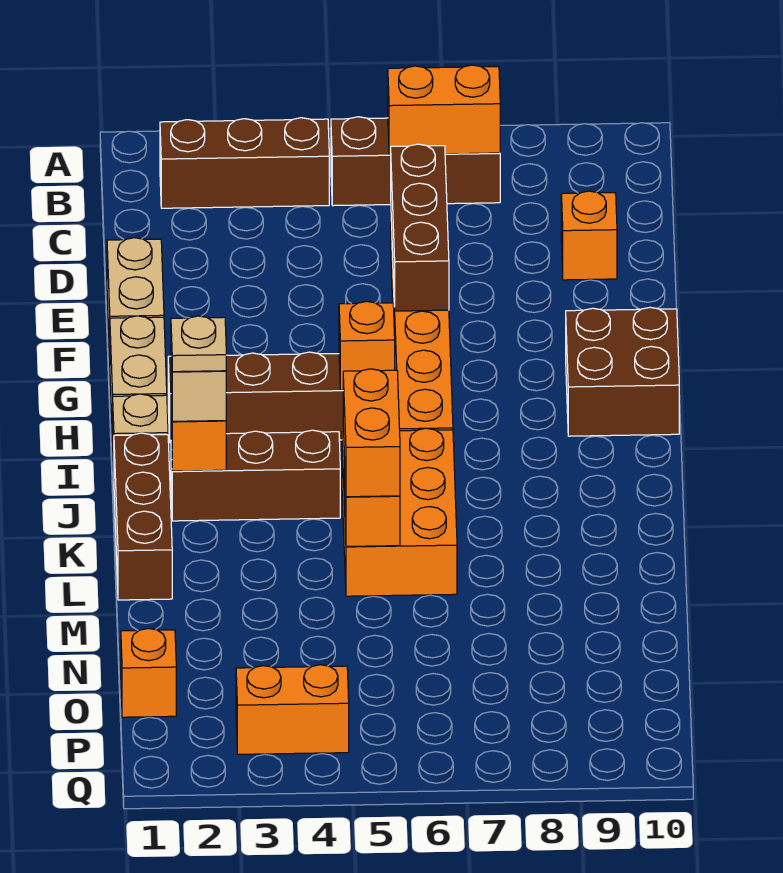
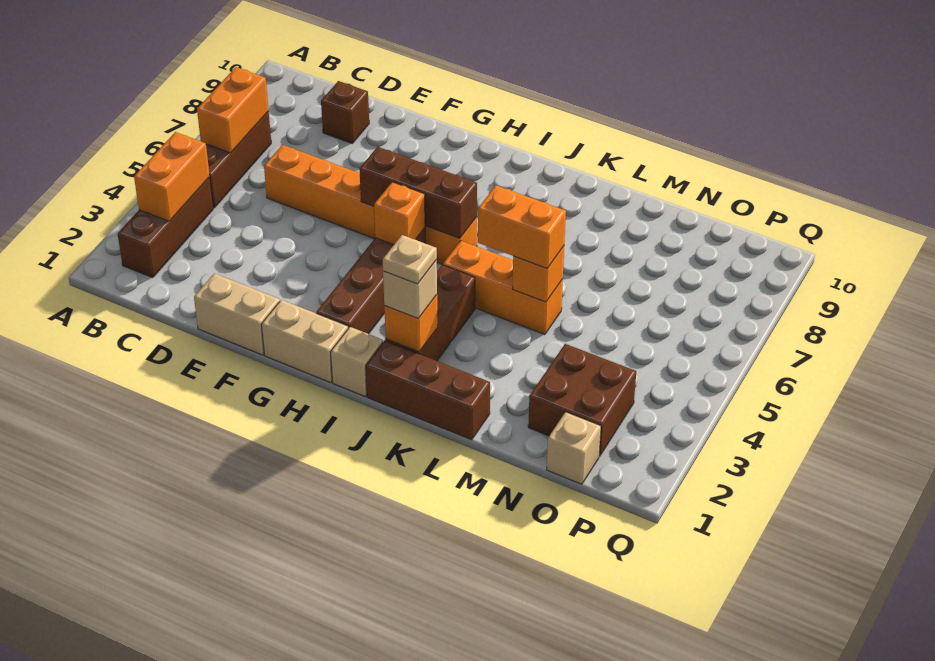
brown brick D6:F6 level 2 -> brown brick G6:I6 level 2
orange brick D9 level 1 -> brown brick D9 level 1
brown brick G9:H10 level 1 -> brown brick N2:O3 level 1
orange brick J5:L6 level 1 -> orange brick J5:L5 level 1
orange brick O1 level 1 -> tan brick O1 level 1
orange brick P3:P4 level 1 -> orange brick B3:B4 level 2

